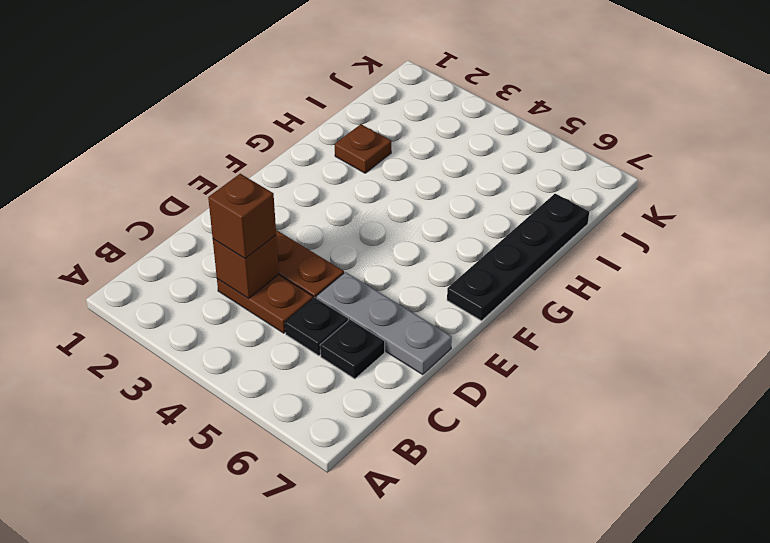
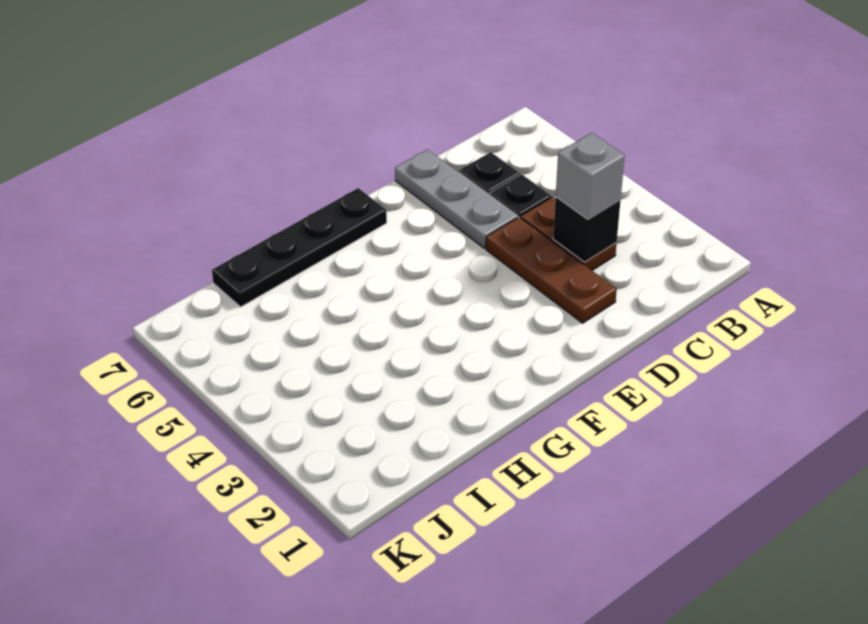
brown brick C3 level 2 -> black brick C3 level 2
brown brick C3 level 3 -> grey brick C3 level 3
brown plate H2 level 1 -> none

